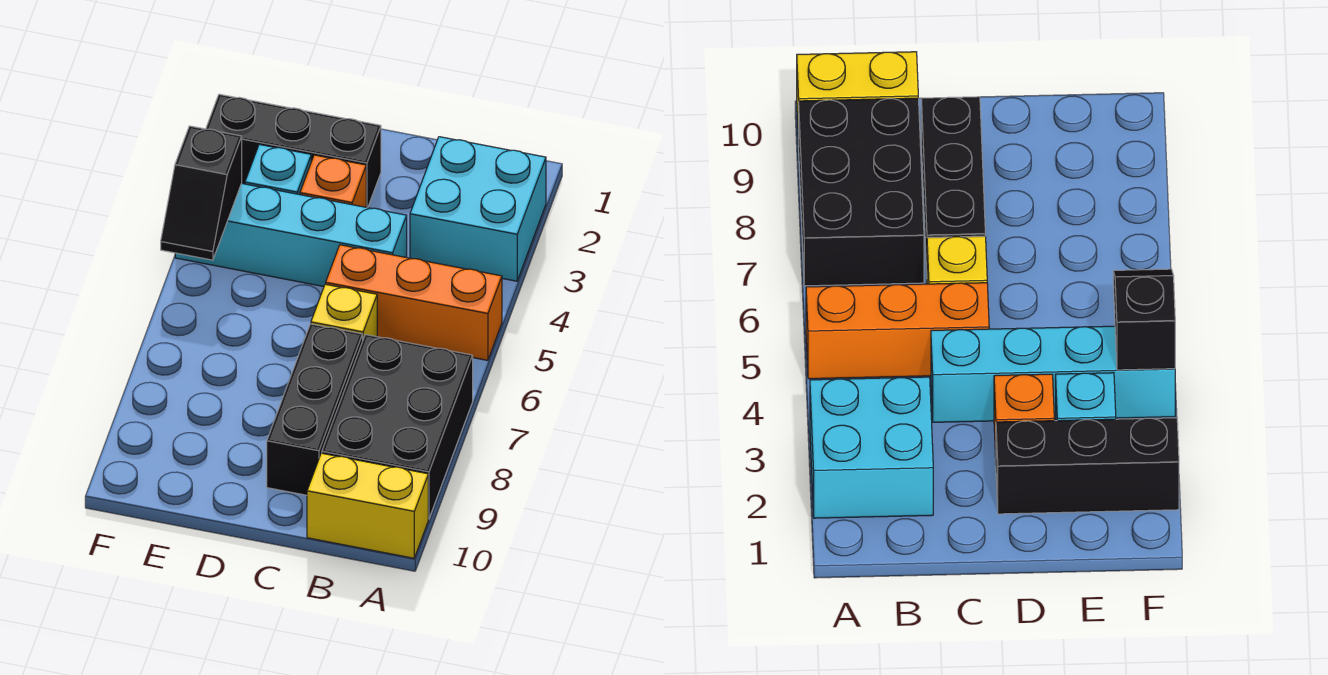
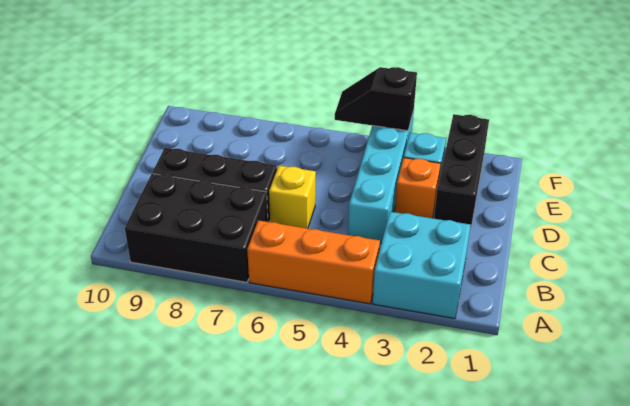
orange brick A5:C5 level 1 -> orange brick A4:A6 level 1
yellow brick A10:B10 level 1 -> none

